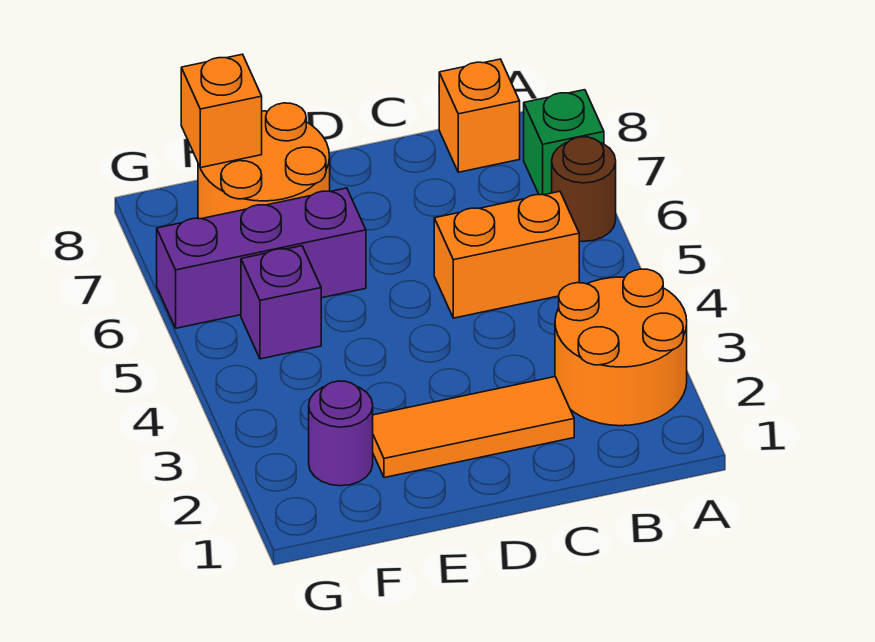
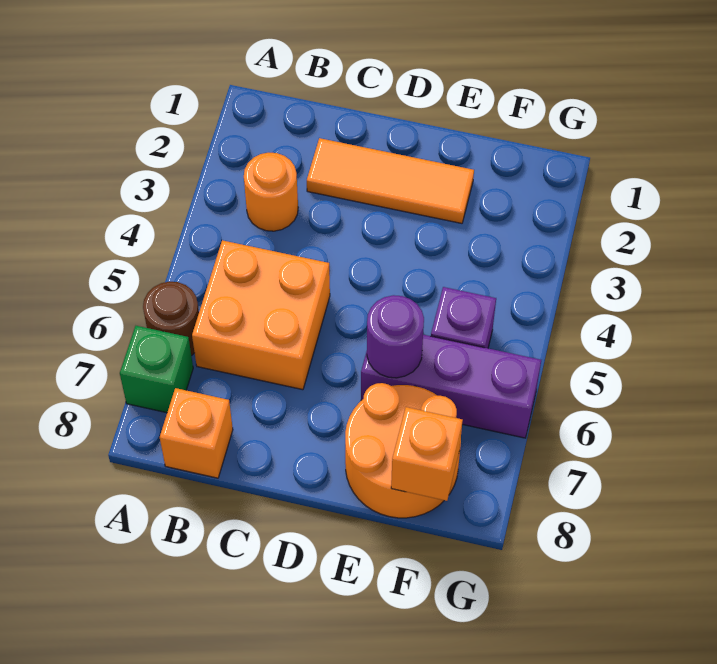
orange round brick A2:B3 level 1 -> orange round brick B3 level 1
orange brick B5:C5 level 1 -> orange brick B5:C6 level 1
purple round brick F2 level 1 -> purple round brick E6 level 2

